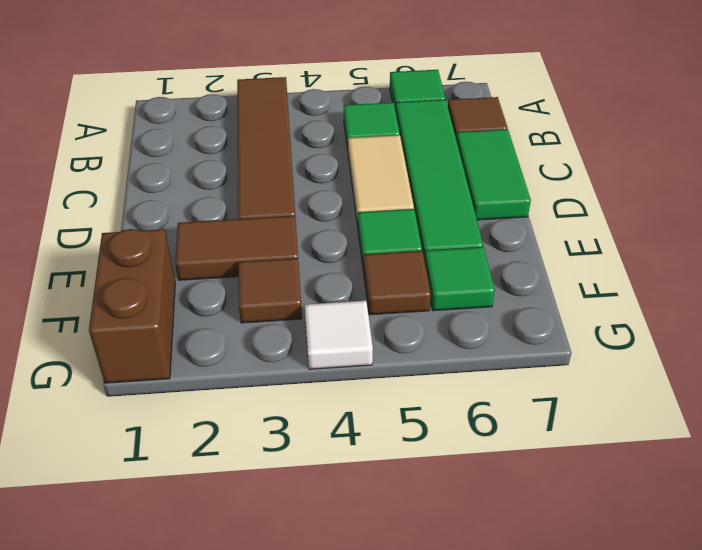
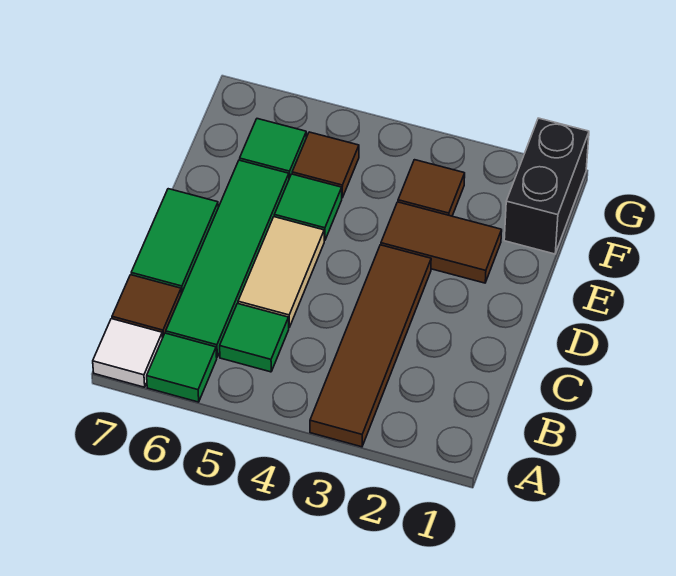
brown brick F1:G1 level 1 -> black brick F1:G1 level 1
white tile G4 level 1 -> white tile A7 level 1

